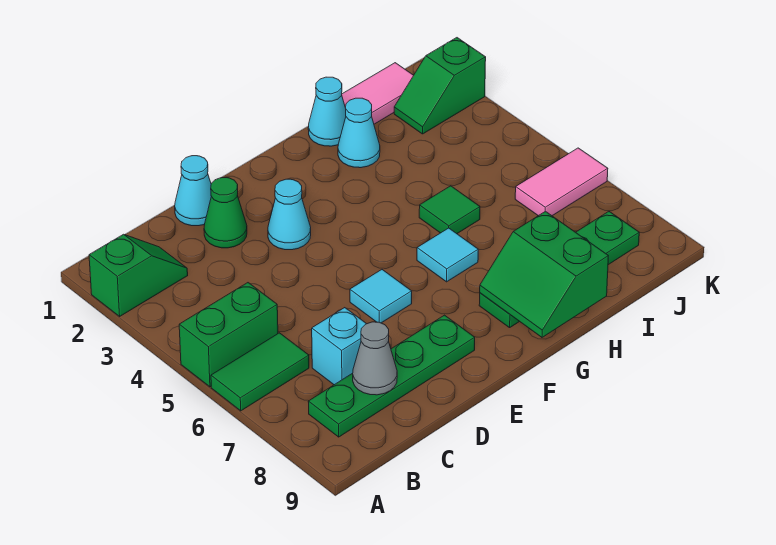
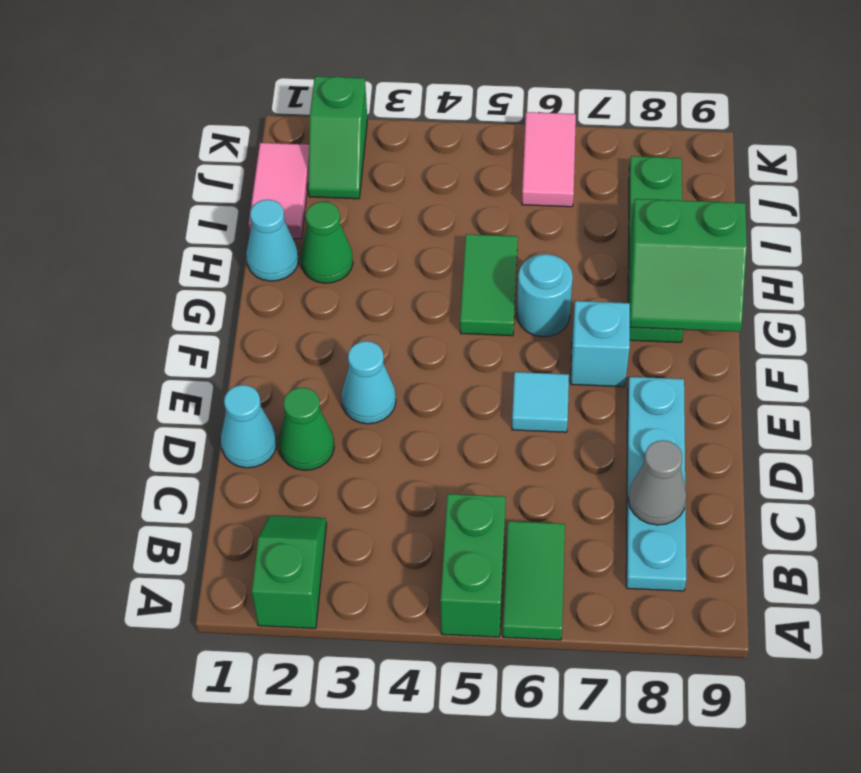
green plate B8:E8 level 1 -> cyan plate B8:E8 level 1
cyan brick C7 level 1 -> cyan brick F7 level 1
cyan tile G6 level 1 -> cyan round brick G6 level 1
cyan cone H2 level 1 -> green cone H2 level 1
green tile H5 level 1 -> green tile G5:H5 level 1

